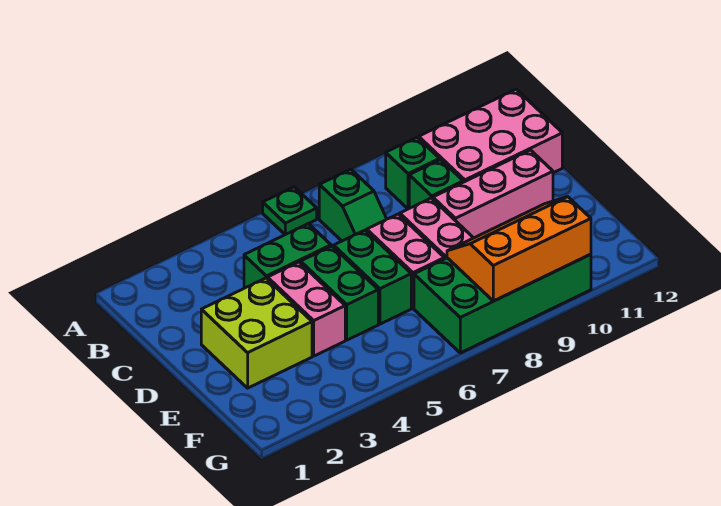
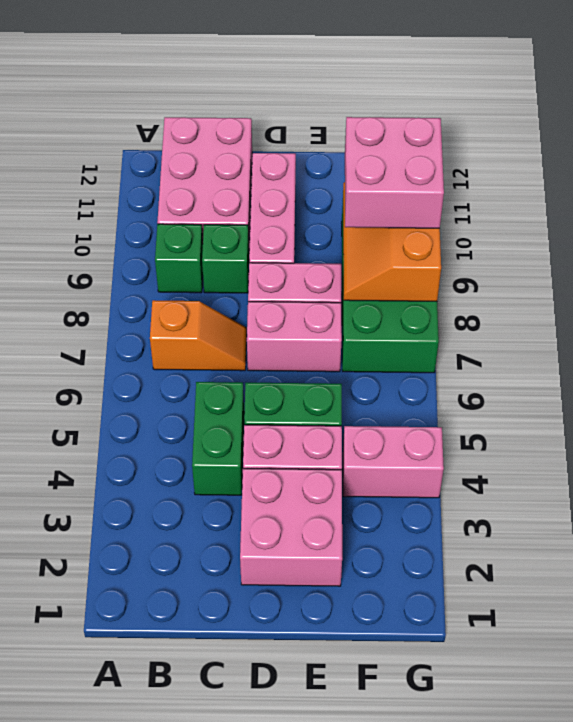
green plate A6 level 1 -> none
green slope B7:C7 level 1 top B -> orange slope B7:C7 level 1 top B
lime brick D2:E3 level 1 -> pink brick D2:E3 level 1
green brick D6:E6 level 1 -> none
none -> pink brick F4:G4 level 1
none -> pink brick F9:G10 level 3

